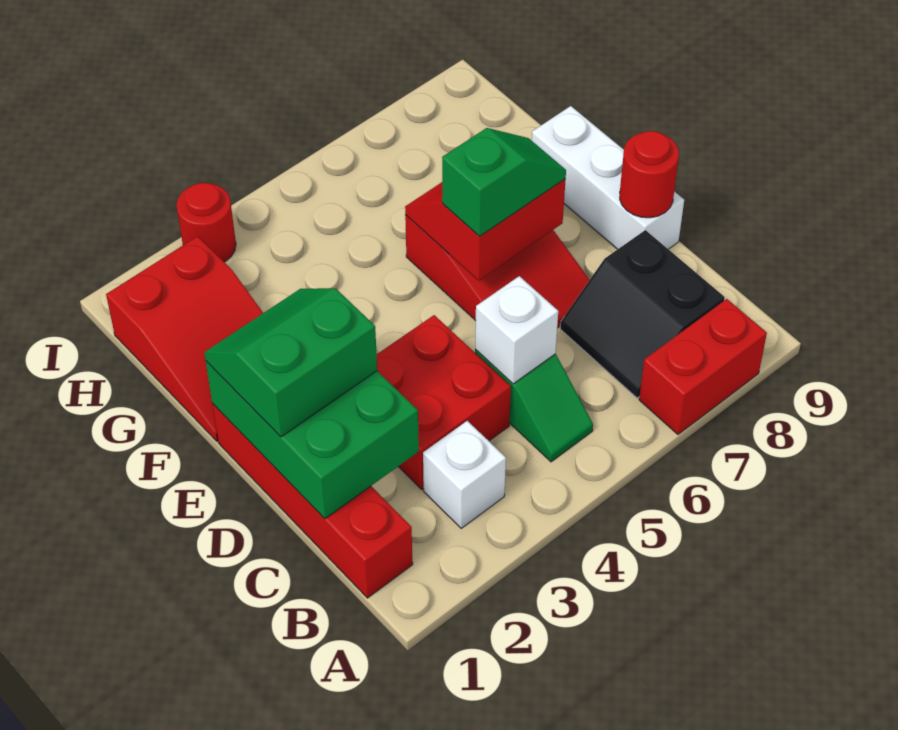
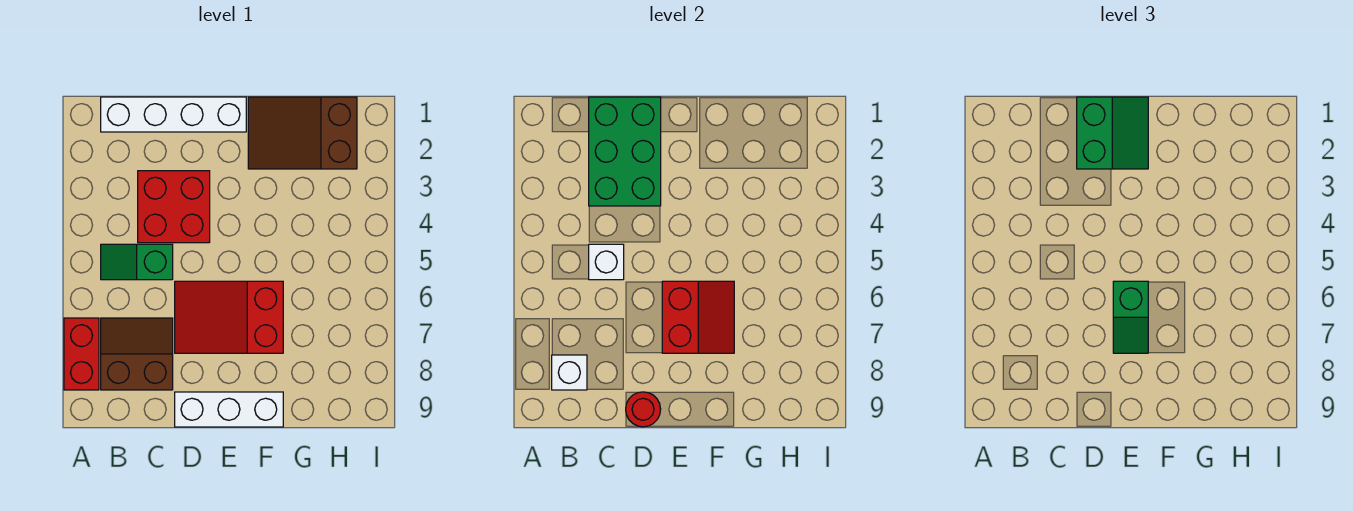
red brick B1:E1 level 1 -> white brick B1:E1 level 1
white brick B3 level 1 -> white brick B8 level 2
black slope B7:C8 level 1 top 8 -> brown slope B7:C8 level 1 top 8
green brick C1:E2 level 2 -> green brick C1:D3 level 2
red slope F1:H2 level 1 top H -> brown slope F1:H2 level 1 top H
red round brick I3 level 1 -> none

